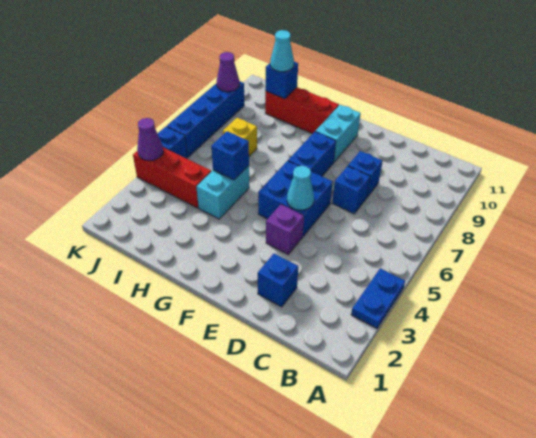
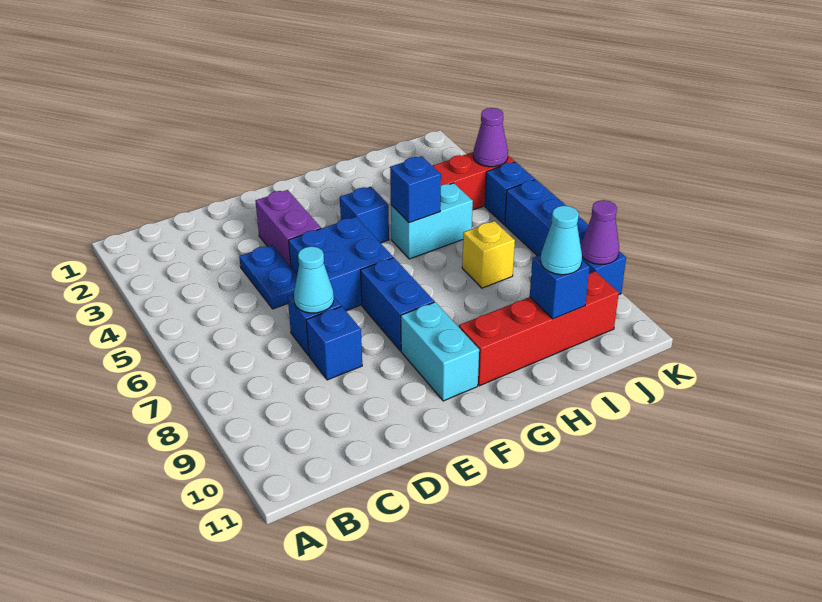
blue plate A3:A4 level 1 -> blue plate D4:D5 level 1
blue brick D2 level 1 -> blue brick G4 level 1
purple brick E4 level 1 -> purple brick E3:E4 level 1
cyan cone E5 level 2 -> cyan cone D7 level 2
red brick G10:I10 level 1 -> red brick G10:J10 level 1
cyan brick H4:H5 level 1 -> cyan brick H5:I5 level 1

